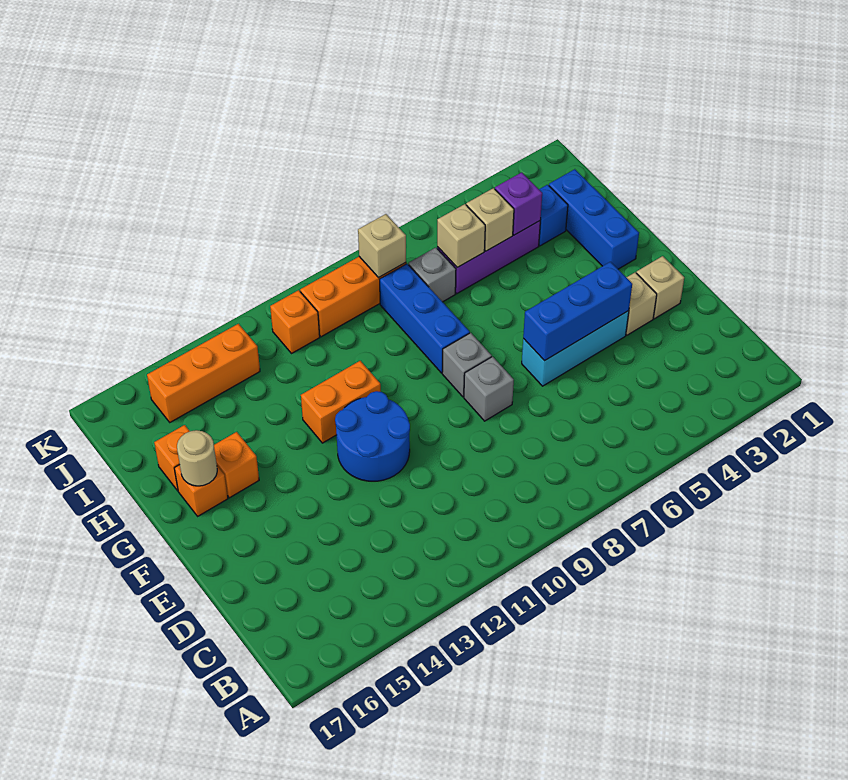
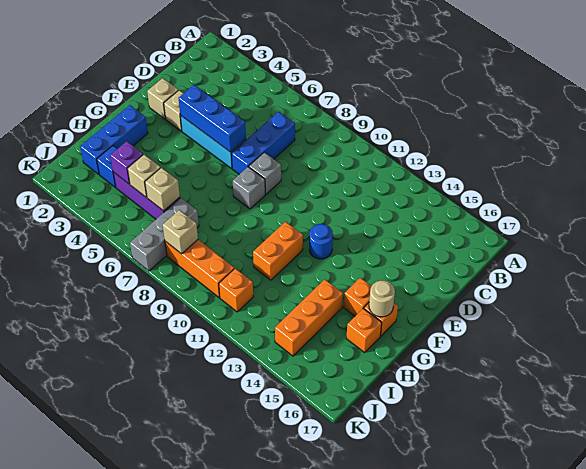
blue round brick E11:F12 level 1 -> blue round brick F12 level 1
blue brick G8:I8 level 1 -> blue brick C7:E7 level 1
orange brick G11:G12 level 1 -> orange brick G11:H11 level 1
grey brick I7 level 1 -> grey brick I7:K7 level 1
orange brick J13:J15 level 1 -> orange brick H14:J14 level 1

